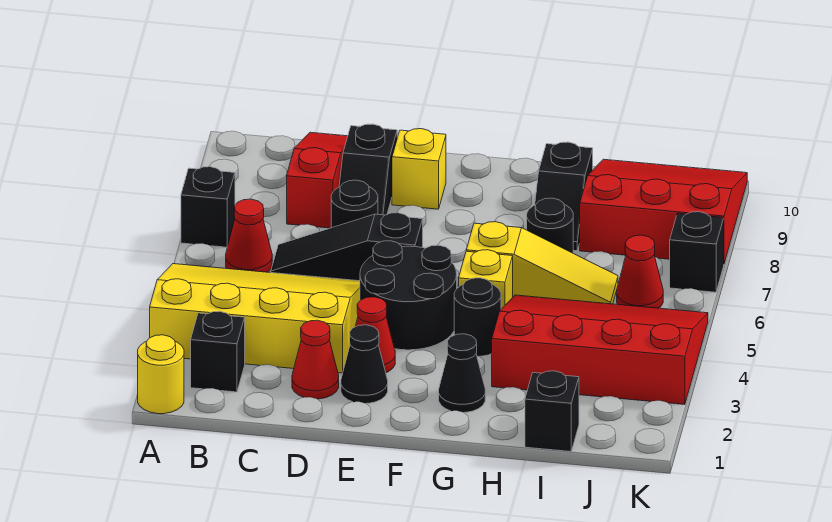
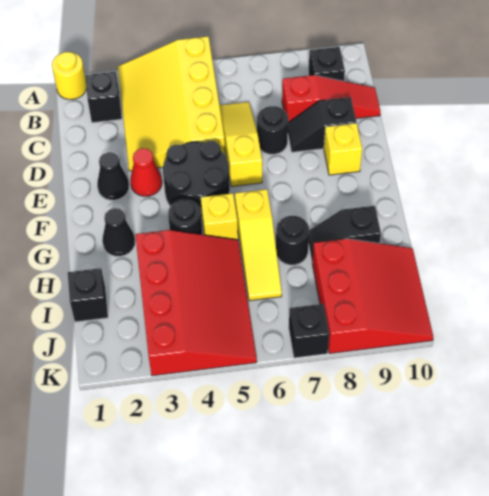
yellow slope A3:D5 level 1 top 3 -> yellow slope A3:D5 level 1 top 5
black brick A7 level 1 -> black brick B9 level 1
red cone B6 level 1 -> none
black slope C6:E6 level 1 top E -> yellow slope C6:E6 level 1 top E
red cone D2 level 1 -> none
red cone J6 level 1 -> none

